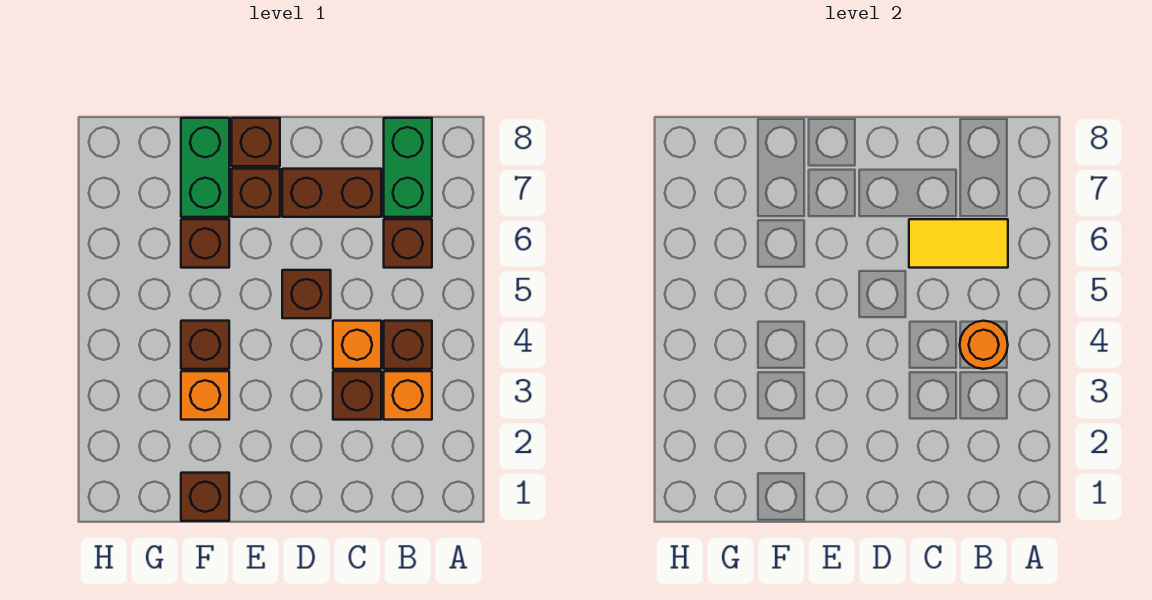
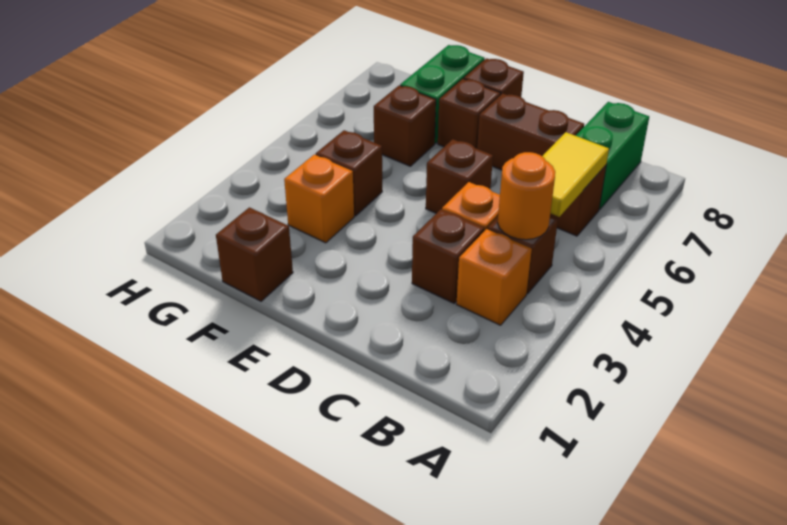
yellow tile B6:C6 level 2 -> yellow tile B5:B6 level 2

